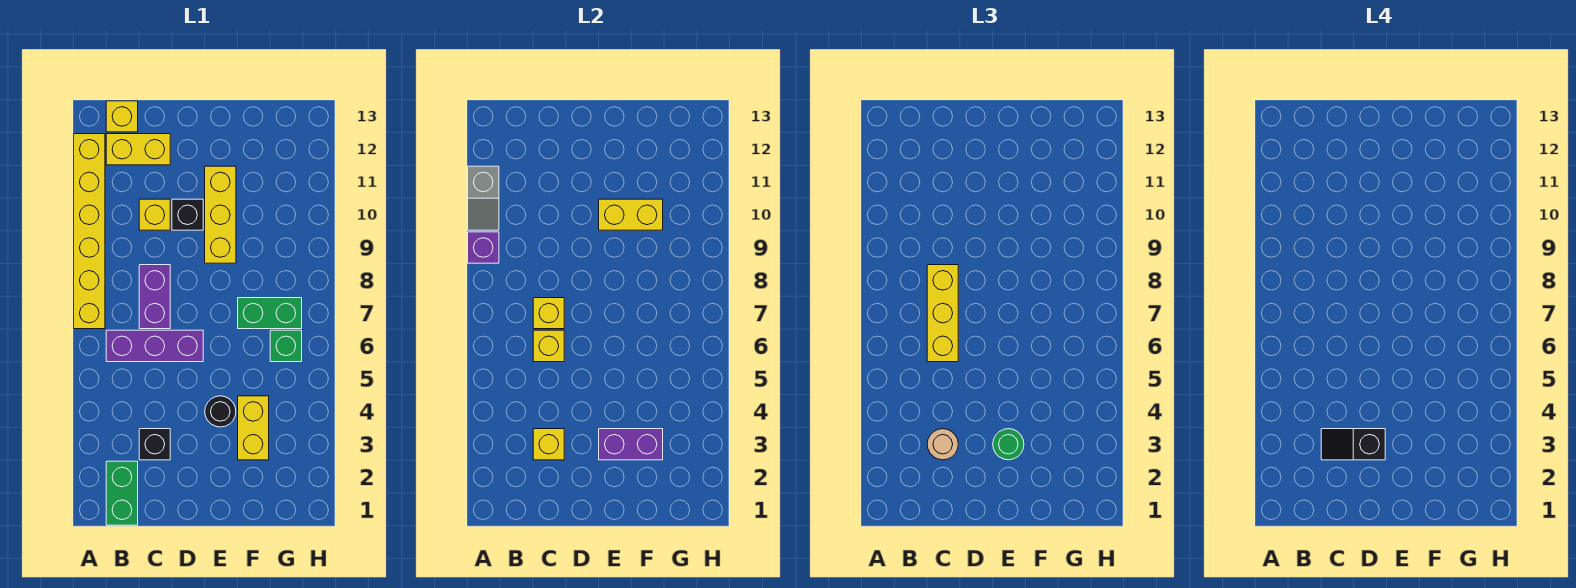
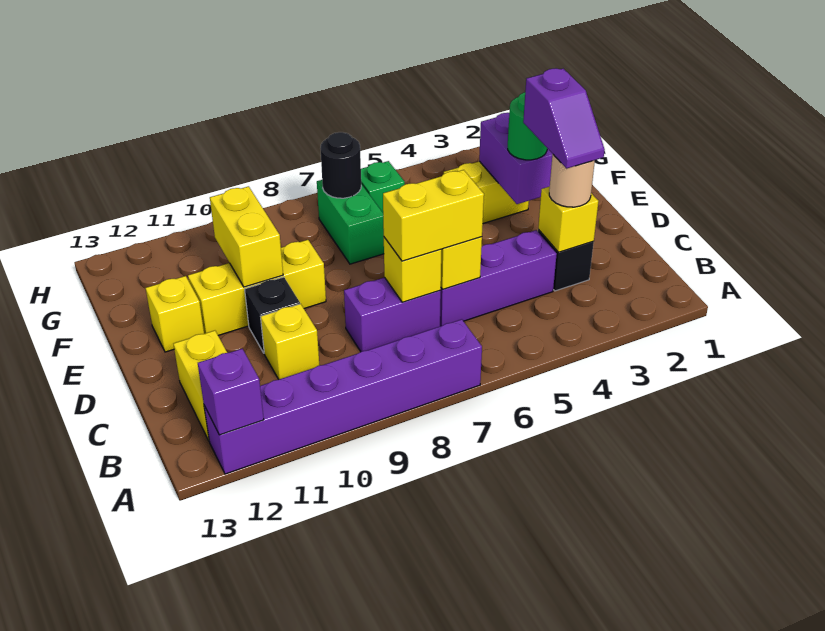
yellow brick A7:A12 level 1 -> purple brick A7:A12 level 1
purple brick A9 level 2 -> purple brick A12 level 2
grey slope A10:A11 level 2 top 11 -> none
green brick B1:B2 level 1 -> none
purple brick B6:D6 level 1 -> purple brick C4:C6 level 1
yellow brick B13 level 1 -> yellow brick E12 level 1
black slope C3:D3 level 4 top D -> purple slope C3:D3 level 4 top D
yellow brick C6:C8 level 3 -> yellow brick C6:C7 level 3
black round brick E4 level 1 -> black round brick G7 level 2

